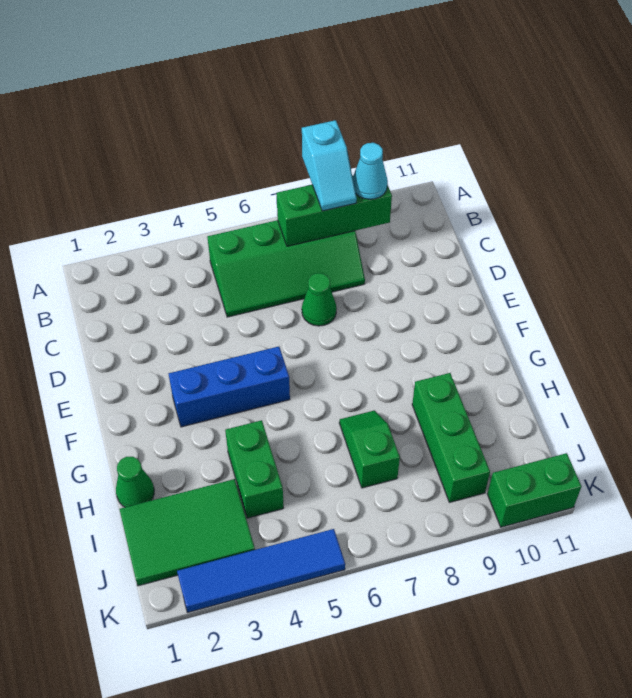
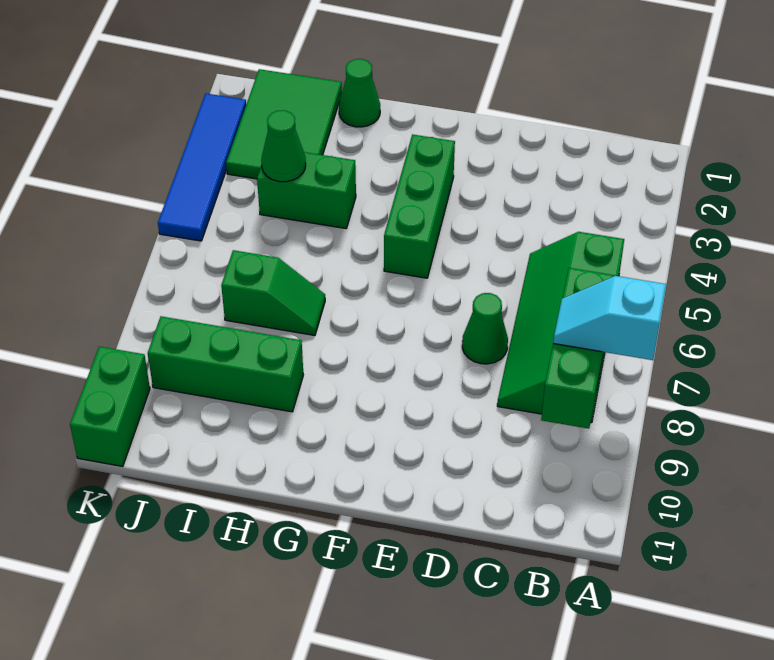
cyan cone B9 level 3 -> none
blue brick F3:F5 level 1 -> green brick F3:F5 level 1
none -> green cone I4 level 2

